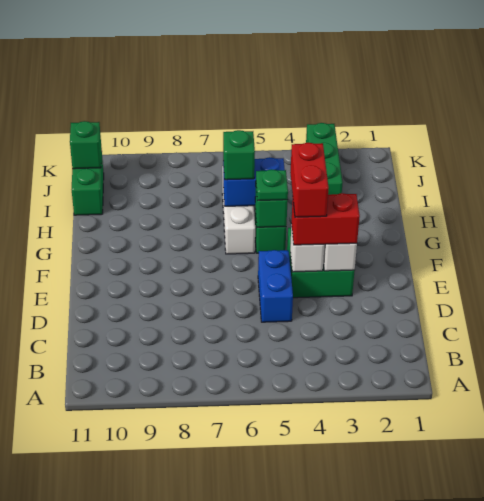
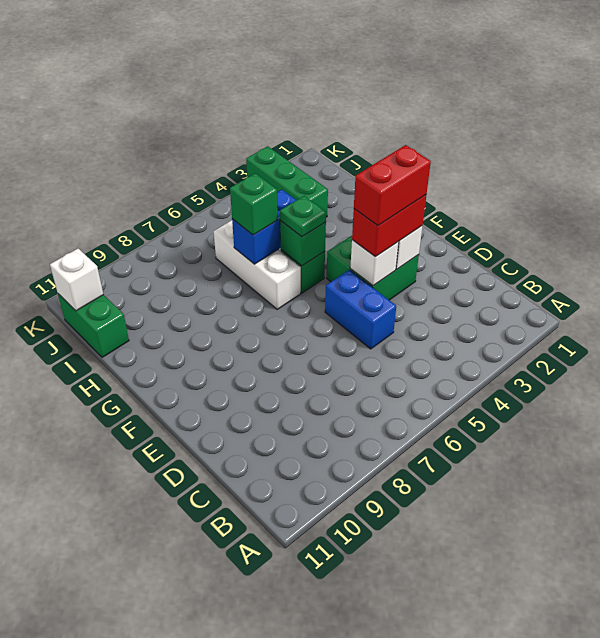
red brick E4:F4 level 4 -> red brick E3:E4 level 4
green brick J11 level 2 -> white brick J11 level 2

